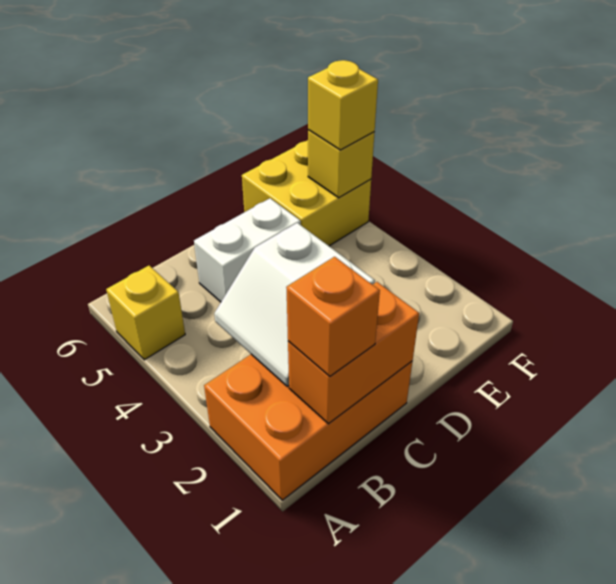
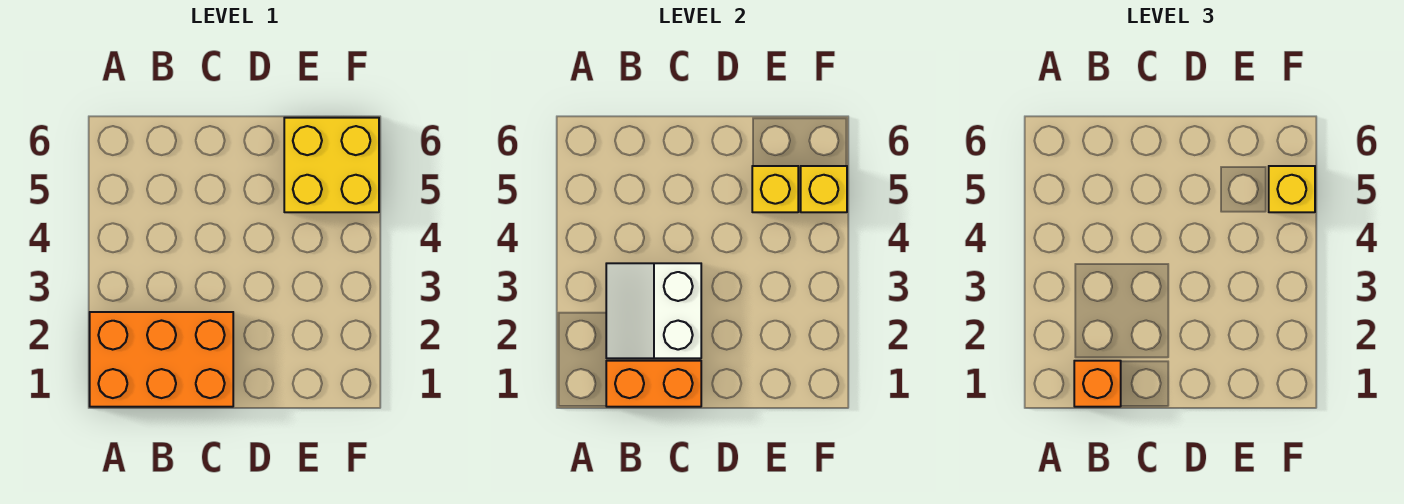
yellow brick A5 level 1 -> yellow brick E5 level 2
white brick C5:D5 level 1 -> none

